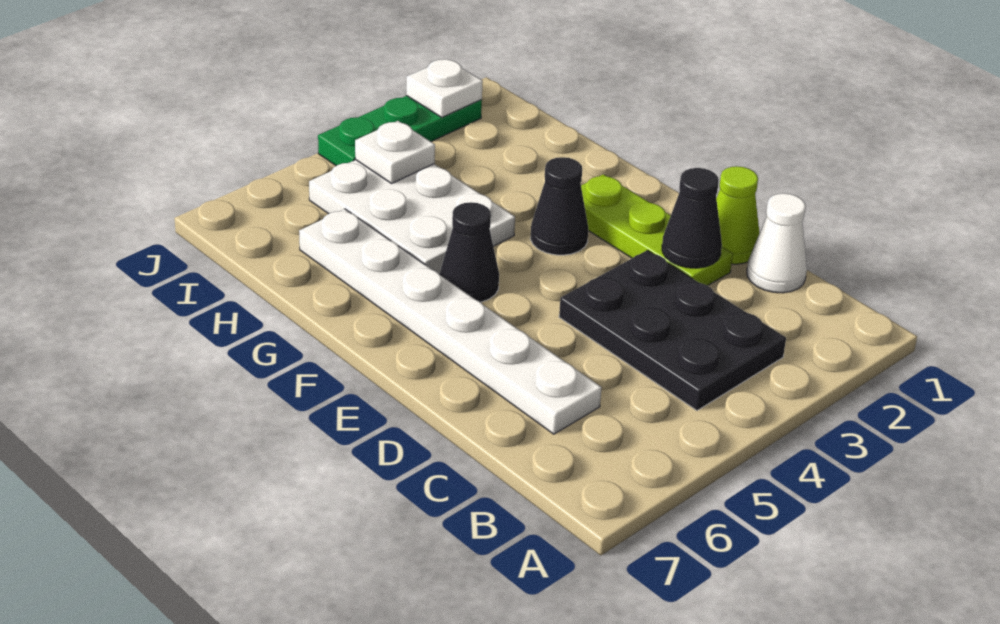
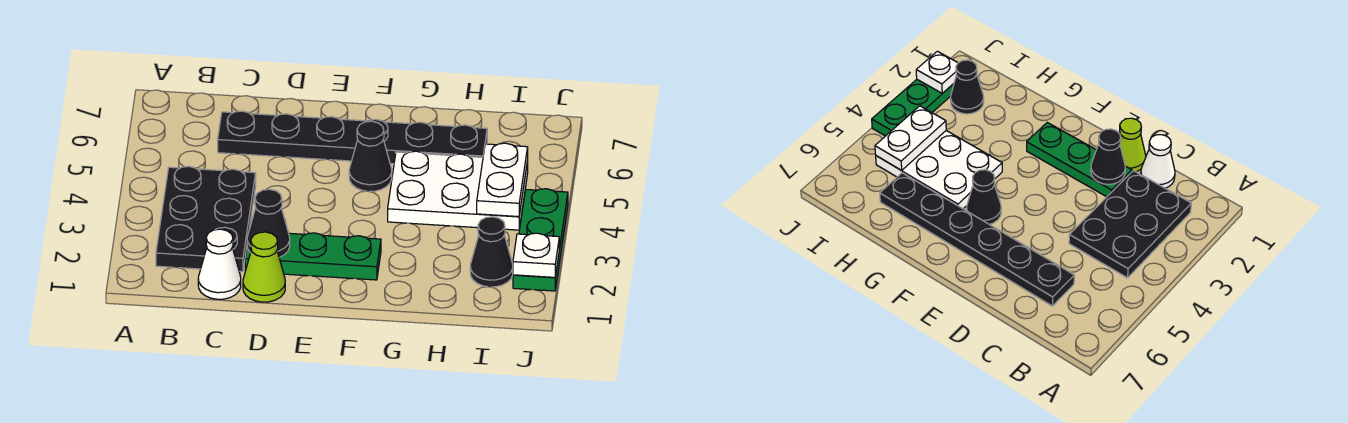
black plate B3:D4 level 1 -> black plate B2:C4 level 1
white plate C6:H6 level 1 -> black plate C6:H6 level 1
lime plate D2:F2 level 1 -> green plate D2:F2 level 1
black cone F3 level 1 -> black cone I2 level 1
white plate I4 level 2 -> white plate I4:I5 level 2

